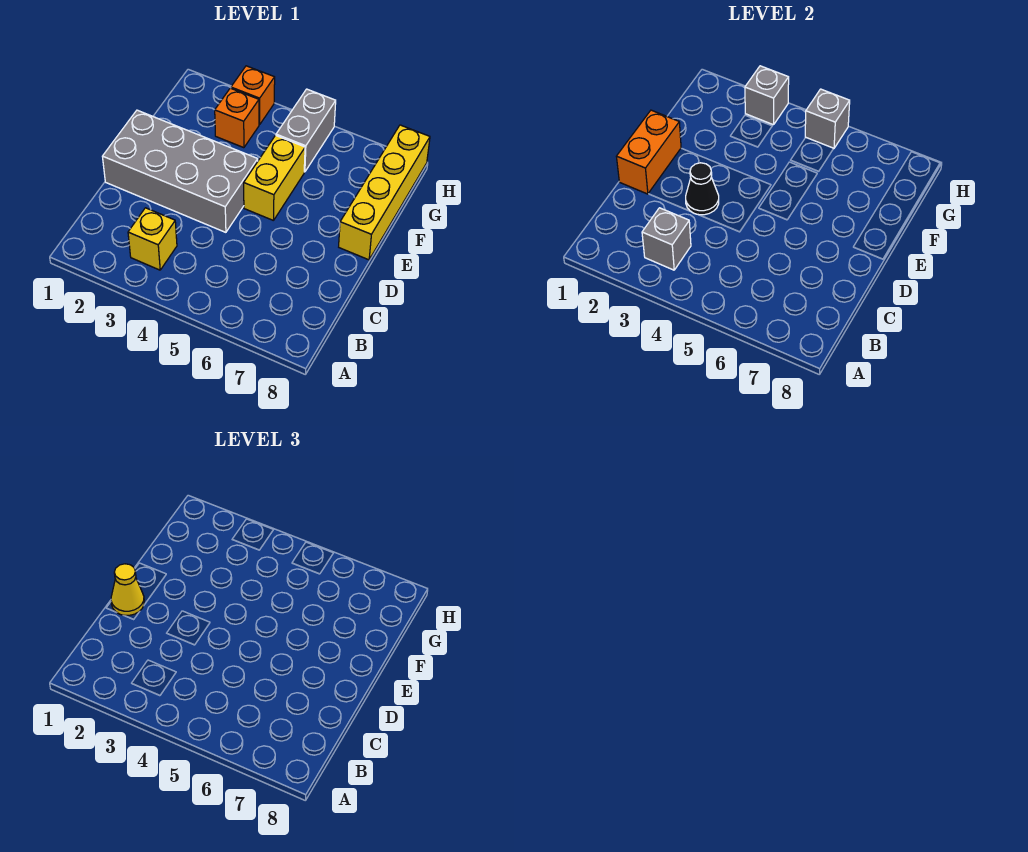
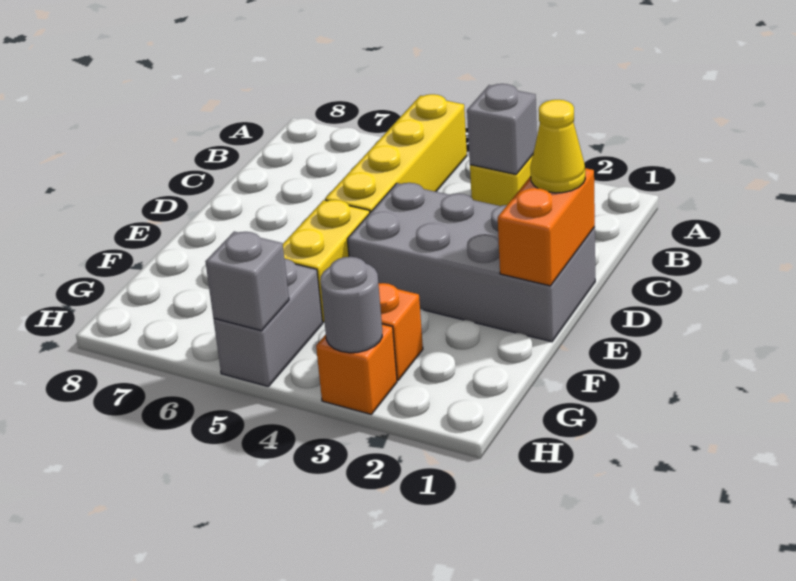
black cone D3 level 2 -> none
yellow brick E8:H8 level 1 -> yellow brick A5:D5 level 1
grey brick H3 level 2 -> grey round brick H3 level 2

